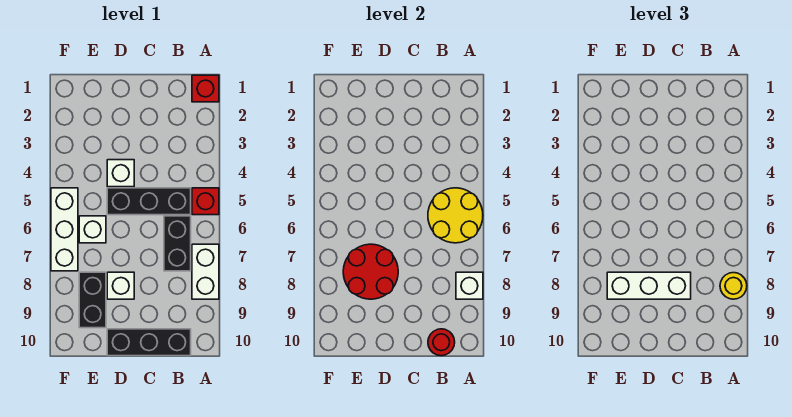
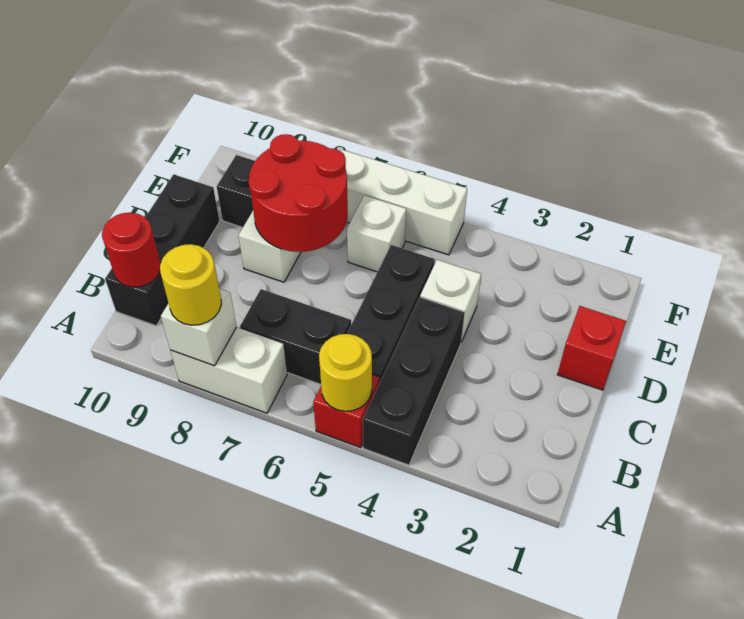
red brick A1 level 1 -> red brick D1 level 1
none -> black brick A4:C4 level 1
yellow round brick A5:B6 level 2 -> yellow round brick A5 level 2
white brick C8:E8 level 3 -> none

